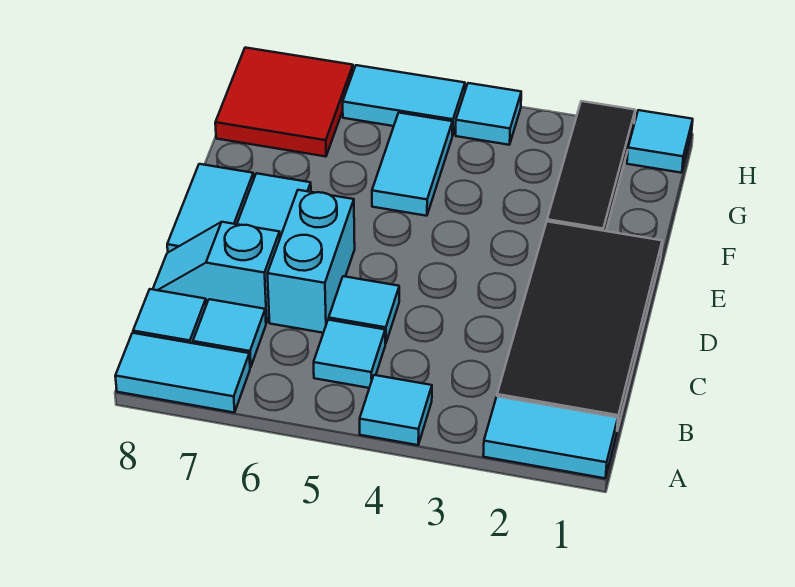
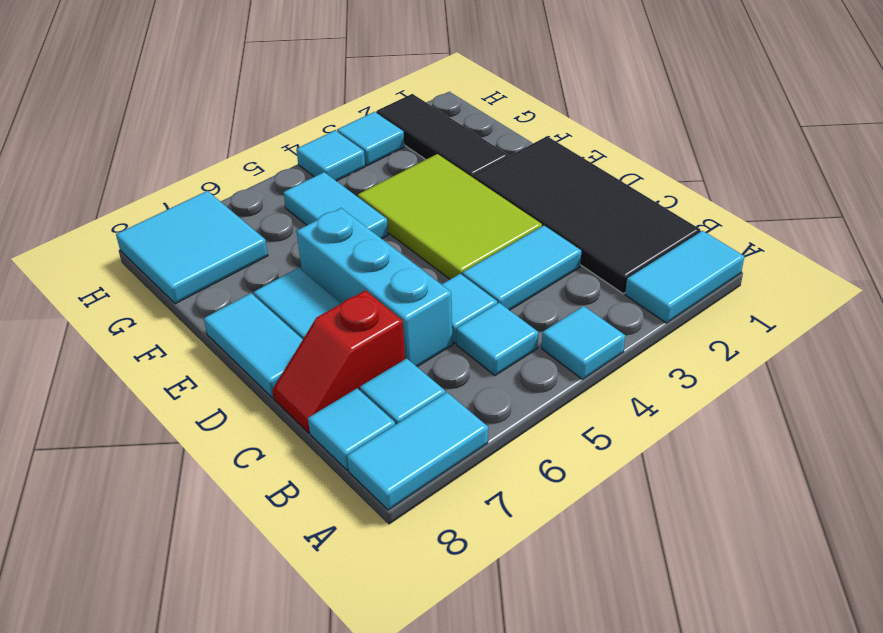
cyan brick C6:D6 level 1 -> cyan brick C6:E6 level 1
cyan slope C7:C8 level 1 top 7 -> red slope C7:C8 level 1 top 7
none -> lime tile D3:F4 level 1
red tile G7:H8 level 1 -> cyan tile G7:H8 level 1
cyan tile H1 level 1 -> cyan tile H3 level 1
cyan tile H5:H6 level 1 -> cyan tile C3:C4 level 1

